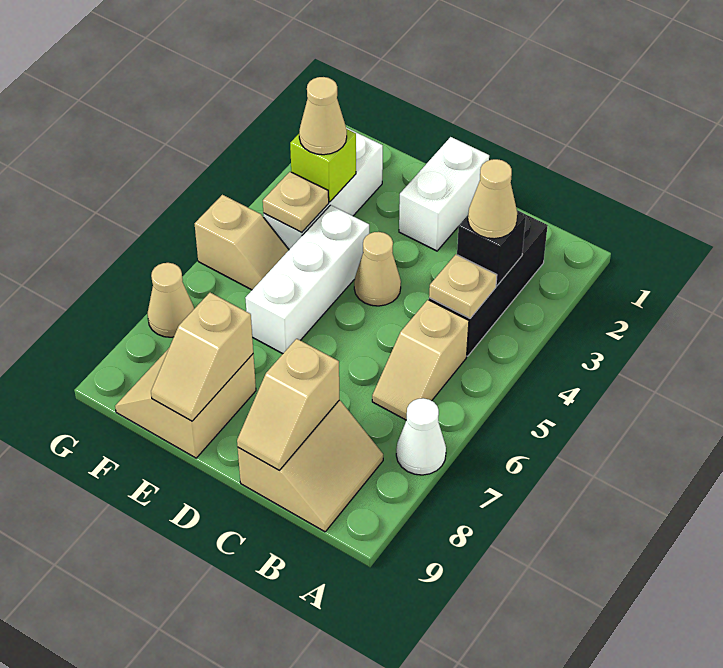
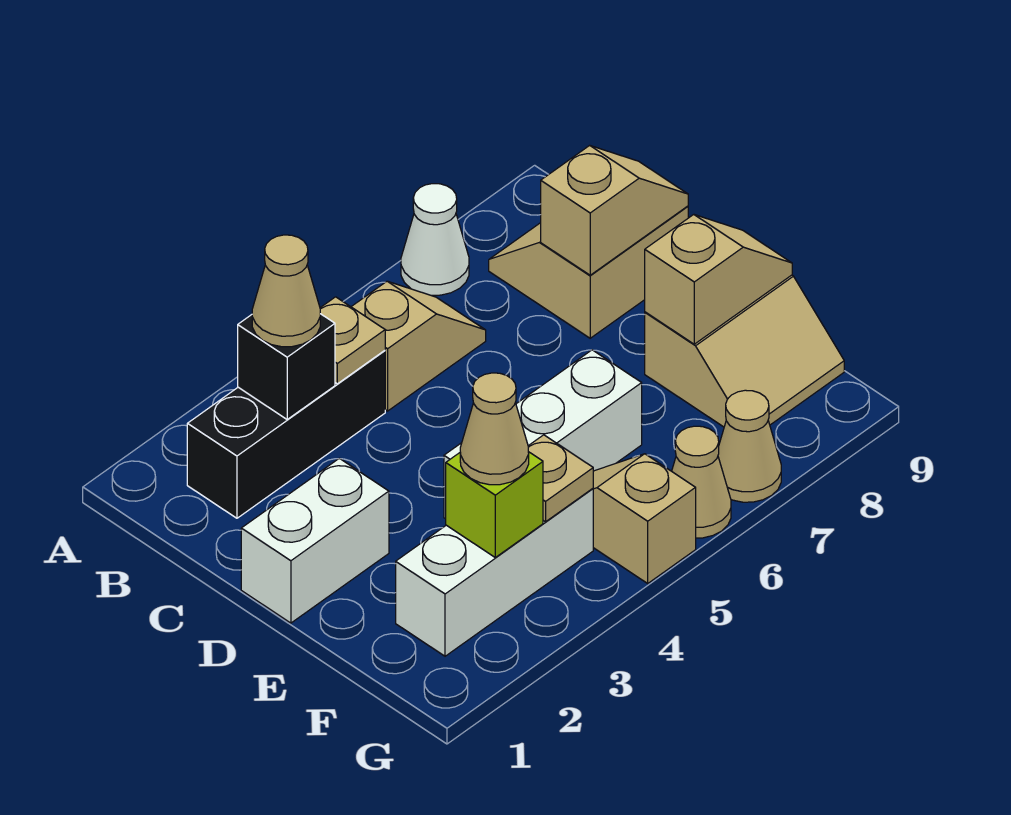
tan cone D4 level 1 -> tan cone G6 level 1

